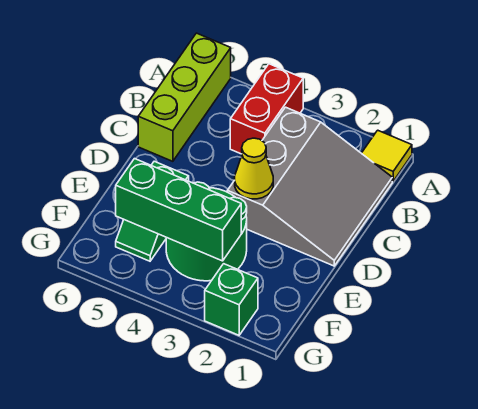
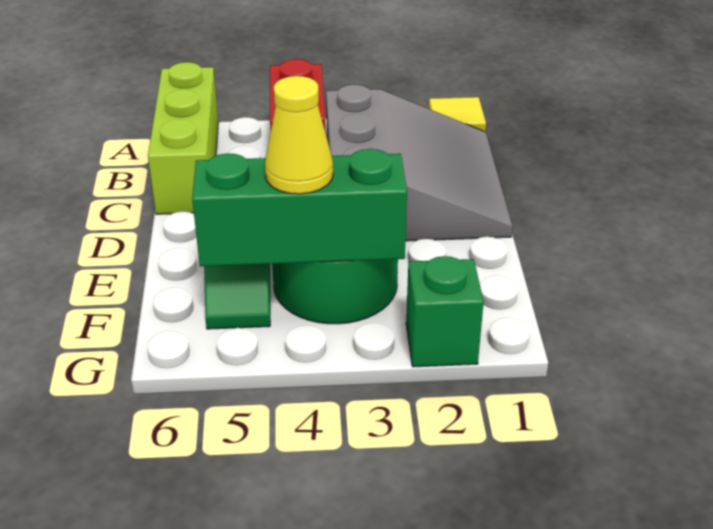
yellow cone D3 level 2 -> yellow cone F4 level 3

